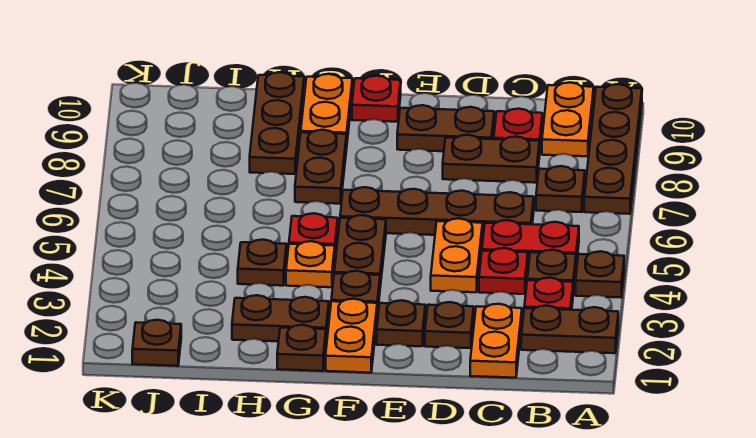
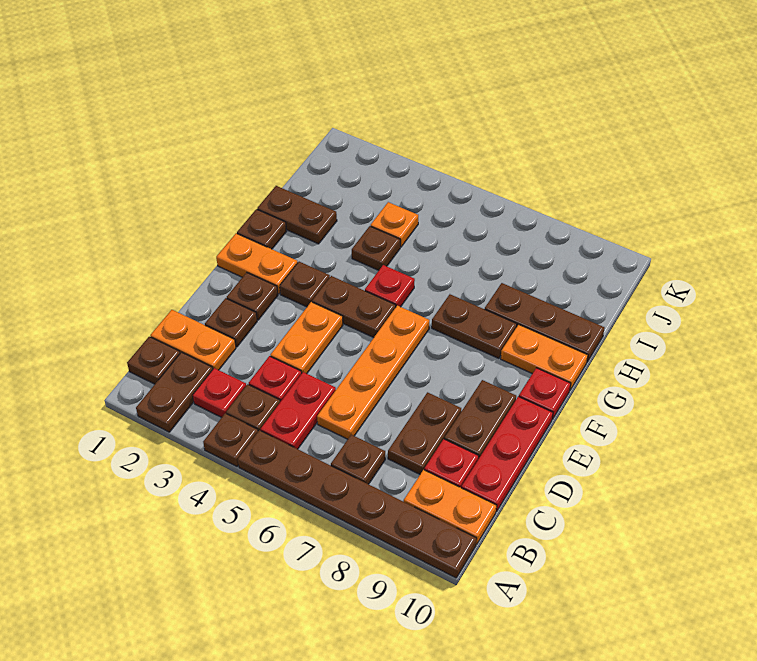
brown plate A7:A10 level 1 -> brown plate A5:A10 level 1
brown plate C6:F6 level 1 -> orange plate C6:F6 level 1
none -> red plate C10:E10 level 1
orange plate D4:D5 level 1 -> orange plate D4:E4 level 1
brown plate G2:H2 level 1 -> brown plate H1:H2 level 1
orange plate G4 level 1 -> orange plate I4 level 1
brown plate J1 level 1 -> brown plate B1 level 1

